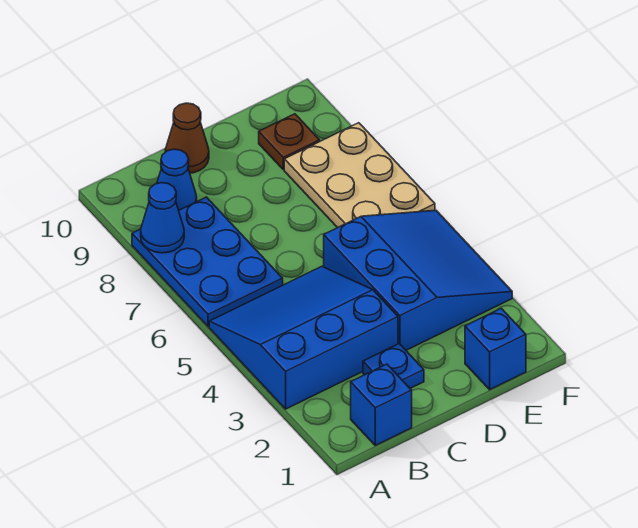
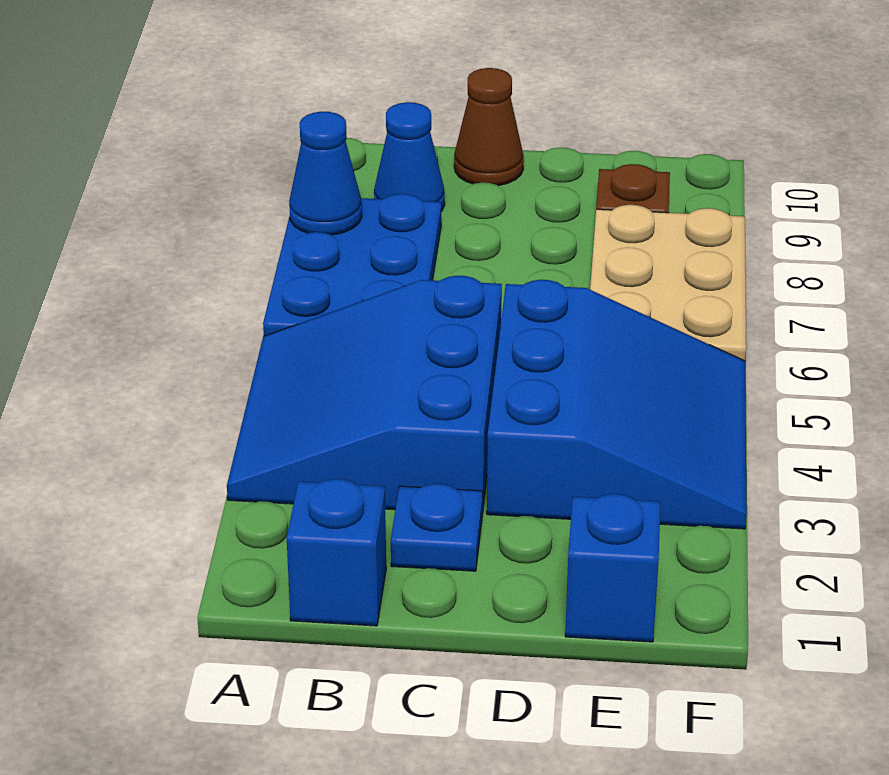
blue slope A3:C5 level 1 top 3 -> blue slope A3:C5 level 1 top C

